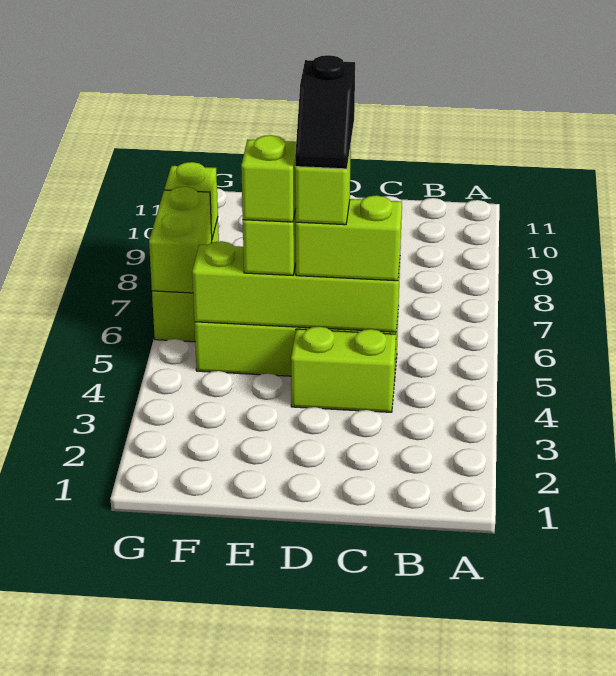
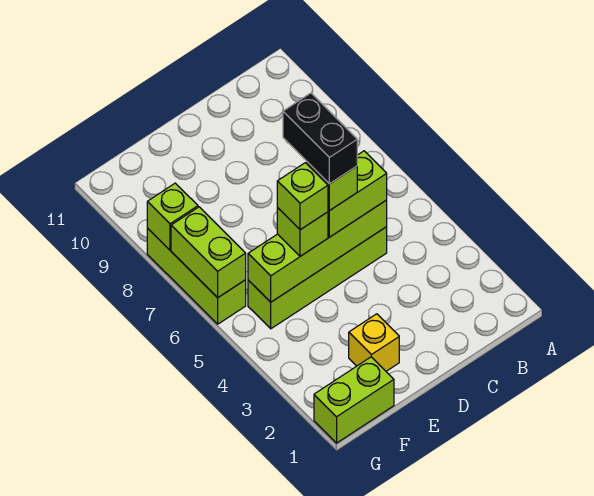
lime brick C4:D4 level 1 -> lime brick F1:G1 level 1
black slope D5:D6 level 5 top 6 -> black brick D5:D6 level 5
none -> yellow brick E2 level 1

